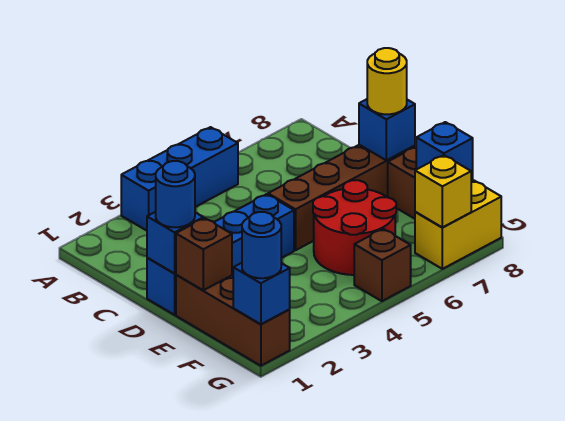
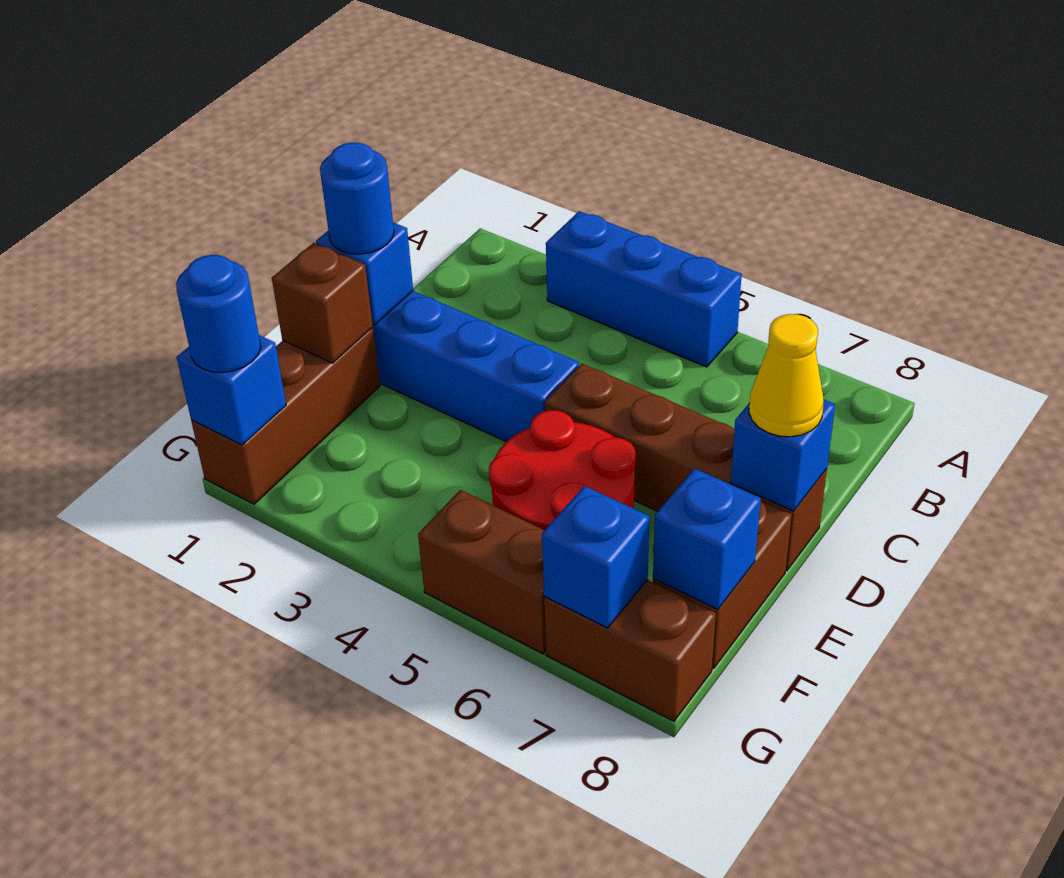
yellow round brick D8 level 3 -> yellow cone D8 level 3
brown brick G5 level 1 -> brown brick G5:G6 level 1
yellow brick G7:G8 level 1 -> brown brick G7:G8 level 1
yellow brick G7 level 2 -> blue brick G7 level 2

